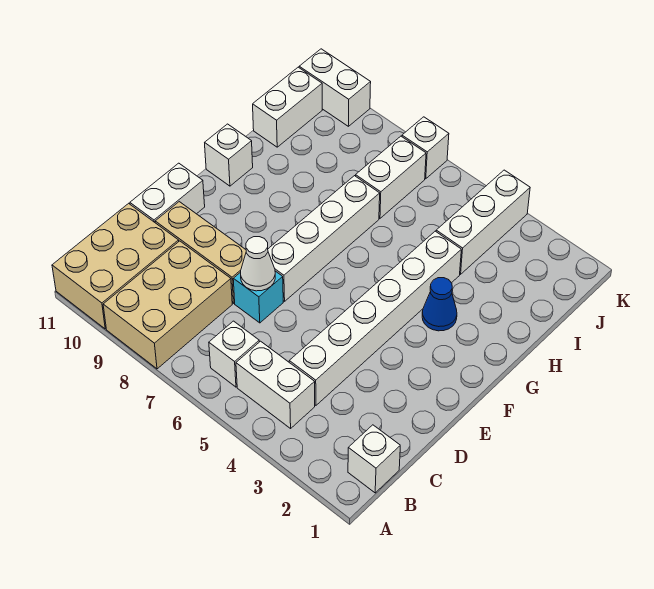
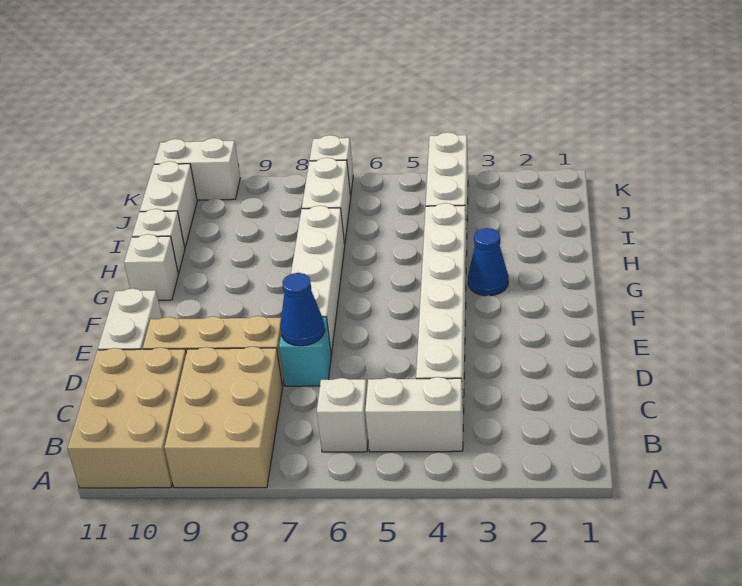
white brick B1 level 1 -> white brick H11 level 1
white cone D7 level 2 -> blue cone D7 level 2

